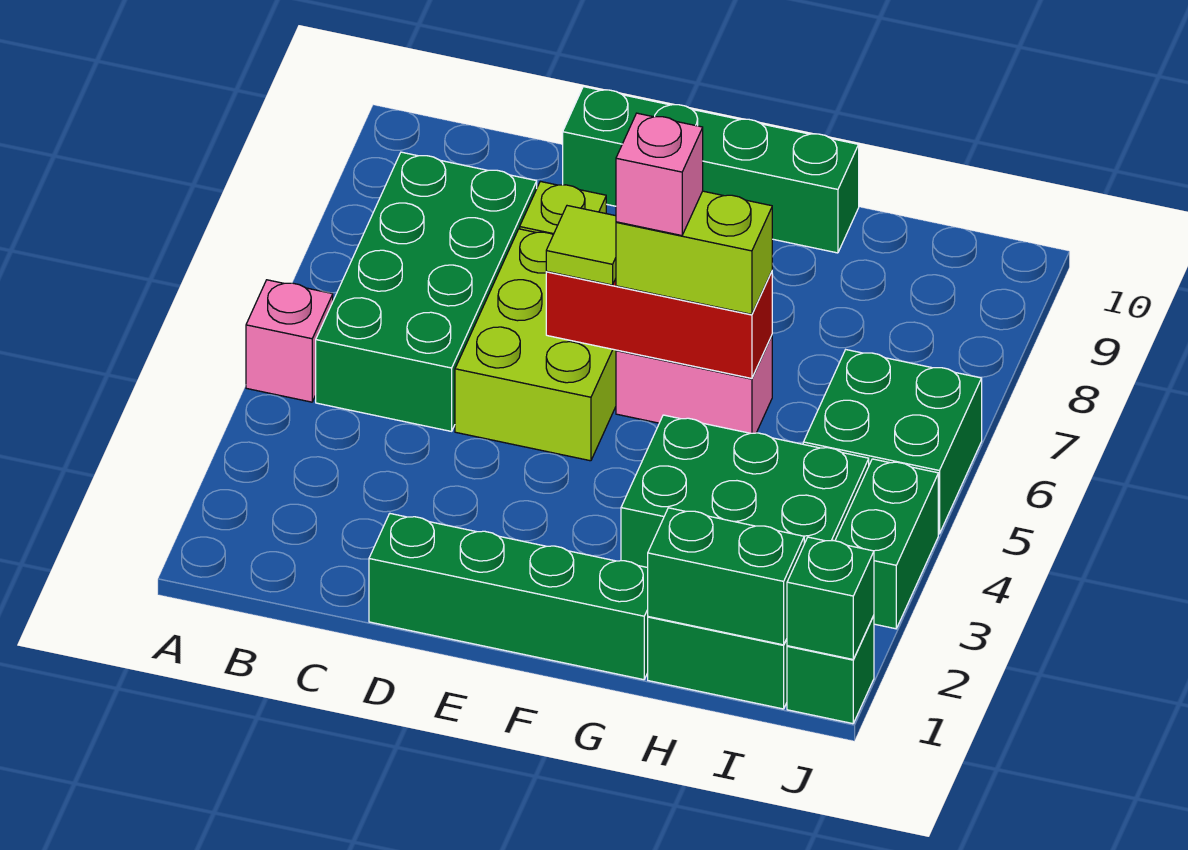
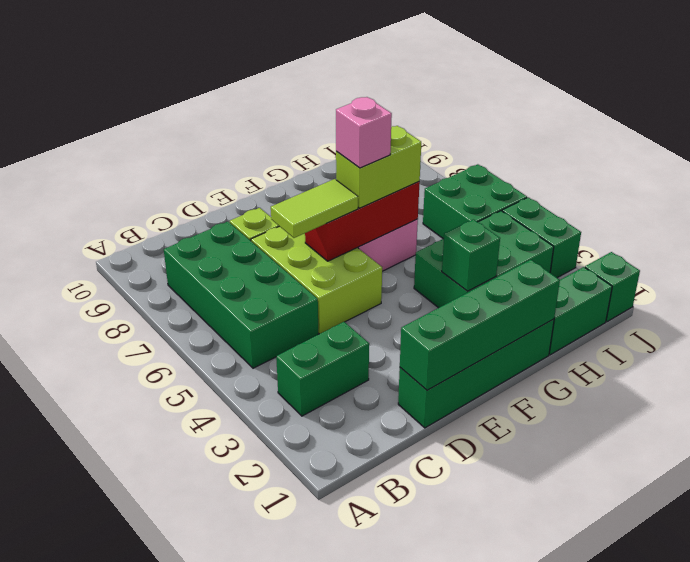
pink brick A5 level 1 -> none
green brick D10:G10 level 1 -> green brick D1:G1 level 2
lime tile E6 level 3 -> lime tile D6:E6 level 3
green brick H1:I1 level 2 -> green brick B3:C3 level 1
green brick J1 level 2 -> green brick G3 level 2

